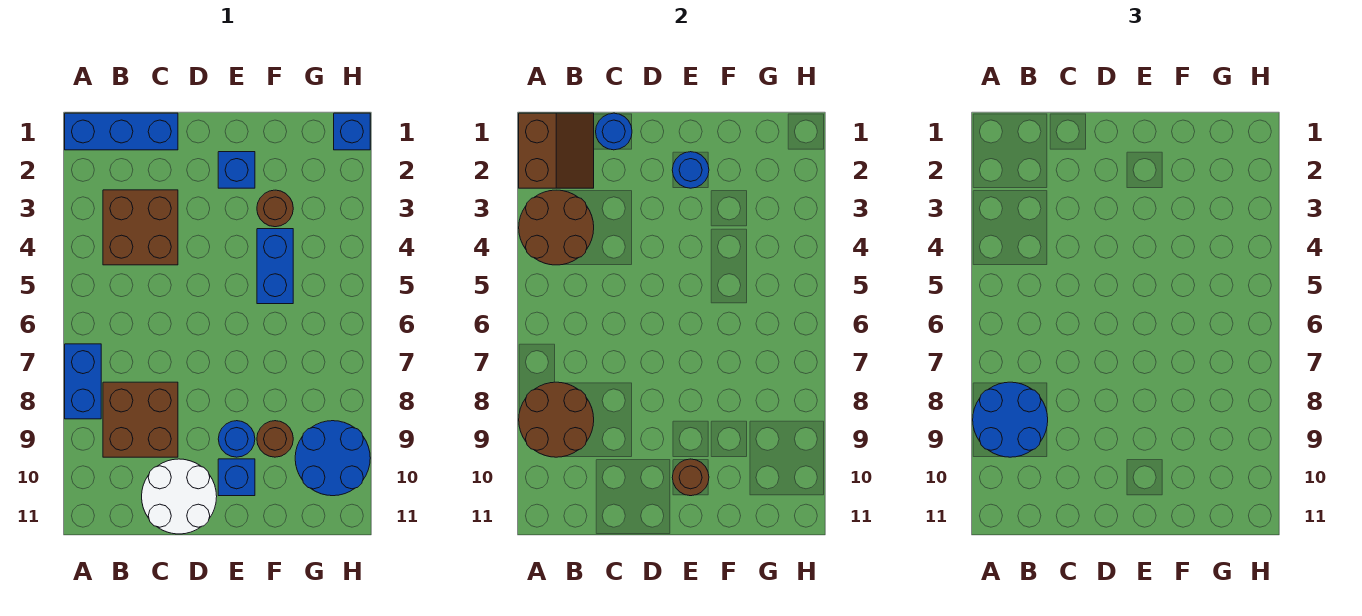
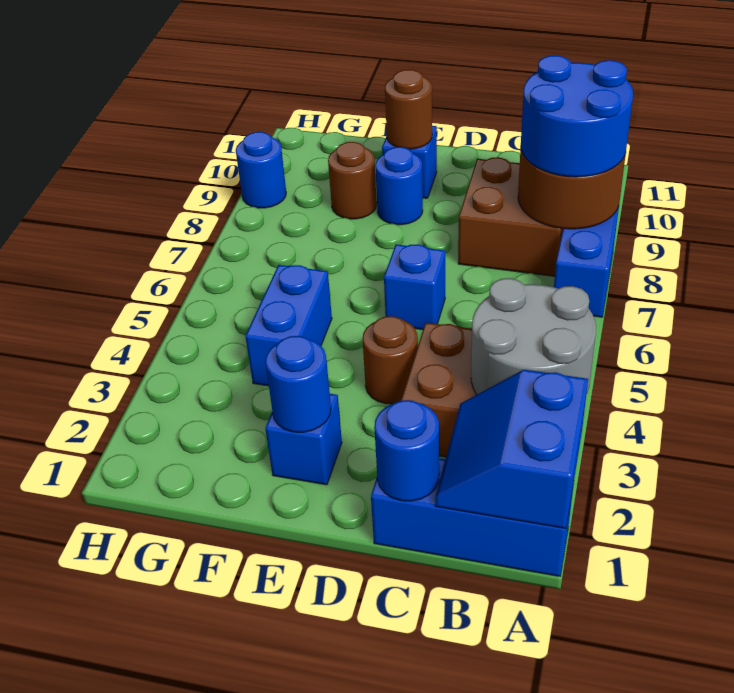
brown slope A1:B2 level 2 top A -> blue slope A1:B2 level 2 top A
brown round brick A3:B4 level 2 -> grey round brick A3:B4 level 2
white round brick C10:D11 level 1 -> none
brown round brick F3 level 1 -> brown round brick D4 level 1
blue round brick G9:H10 level 1 -> blue round brick H9 level 1
blue brick H1 level 1 -> blue brick D6 level 1

